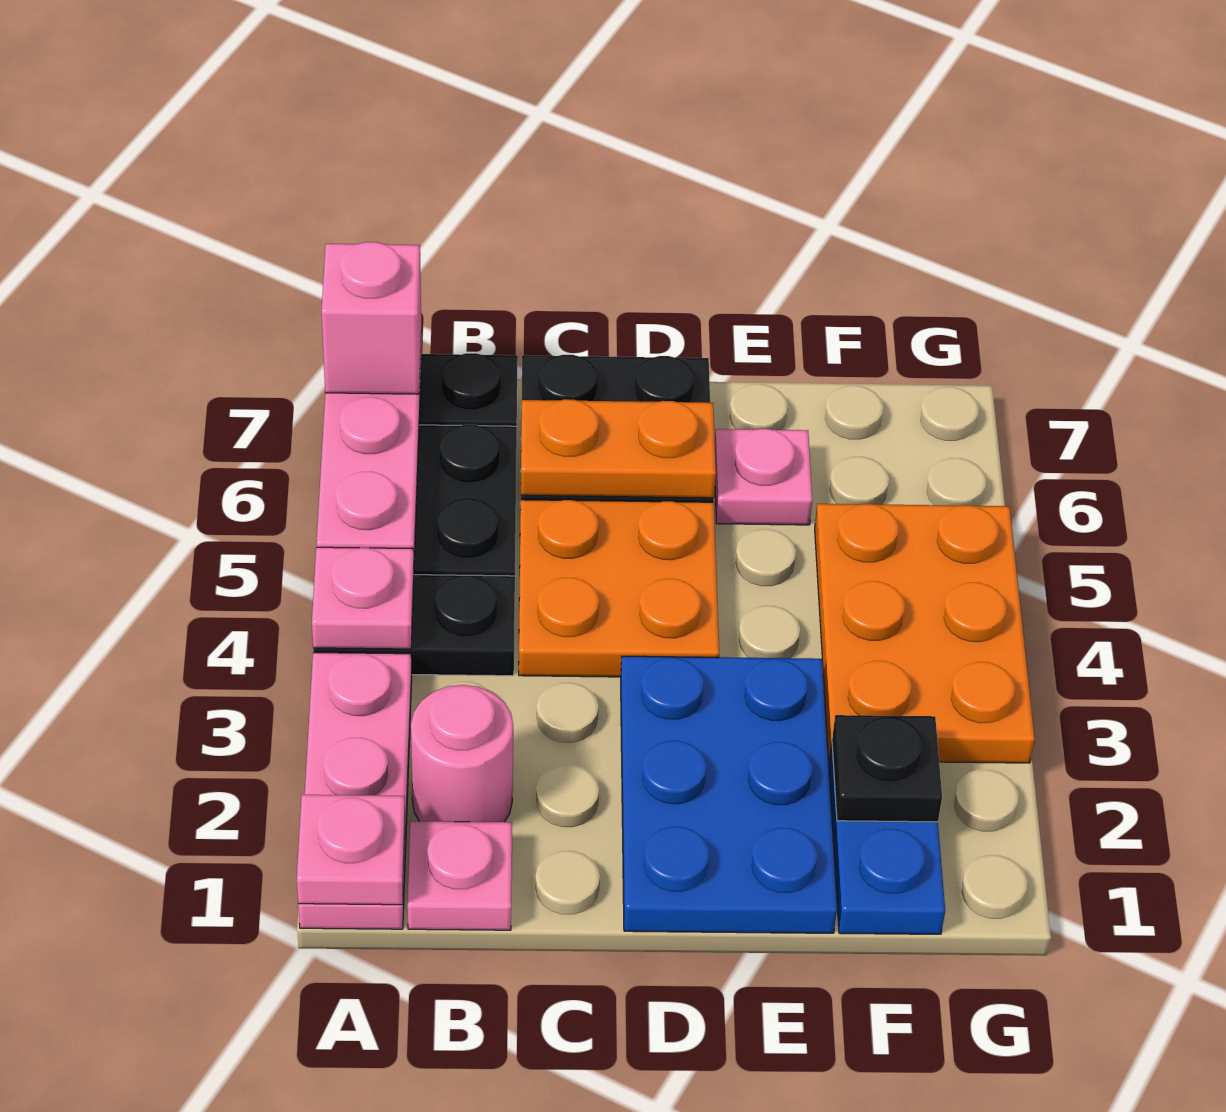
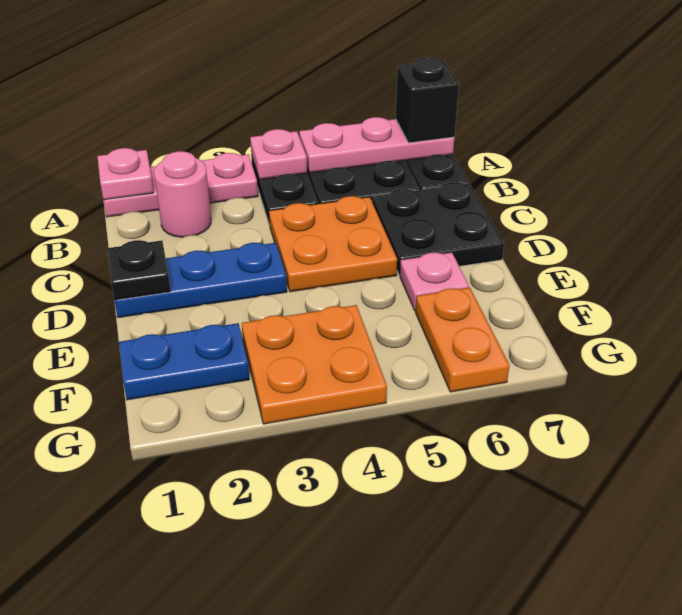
pink brick A7 level 3 -> black brick A7 level 3
pink plate B1 level 1 -> none
orange plate C6:D6 level 2 -> orange plate F6:G6 level 1
blue plate D1:E3 level 1 -> blue plate D1:D3 level 1
black plate F2 level 2 -> black plate D1 level 2
orange plate F3:G5 level 1 -> orange plate F3:G4 level 1

